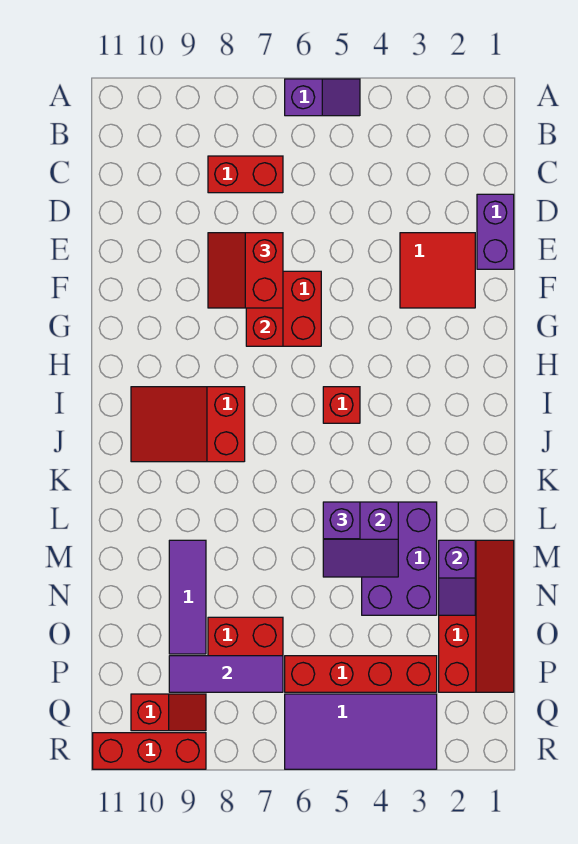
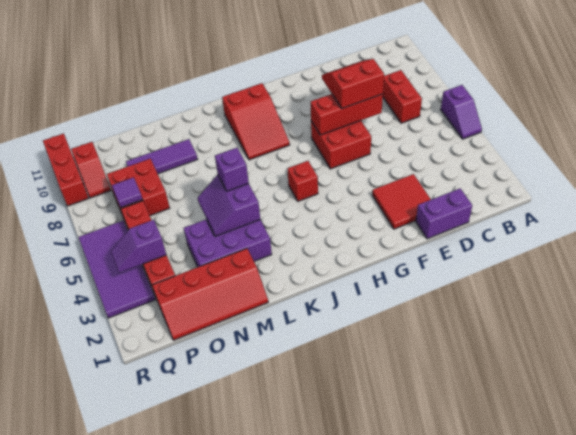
red slope I8:J10 level 1 top 8 -> red slope I8:J10 level 1 top 10
purple slope M2:N2 level 2 top M -> purple slope P4:Q4 level 2 top P
purple tile P7:P9 level 2 -> purple tile P7 level 2

